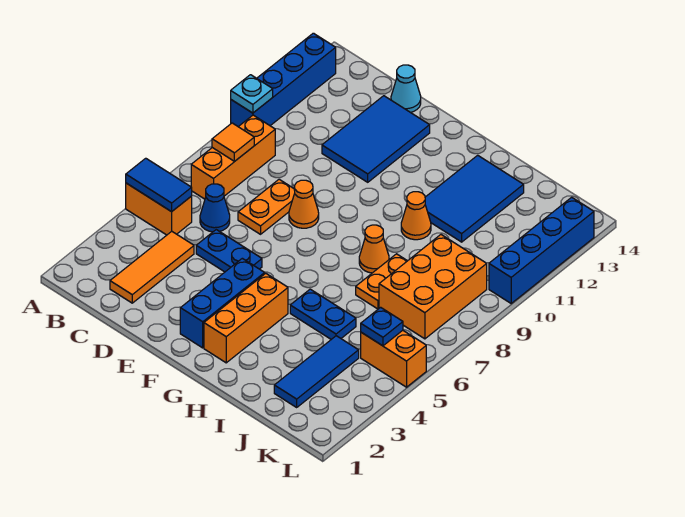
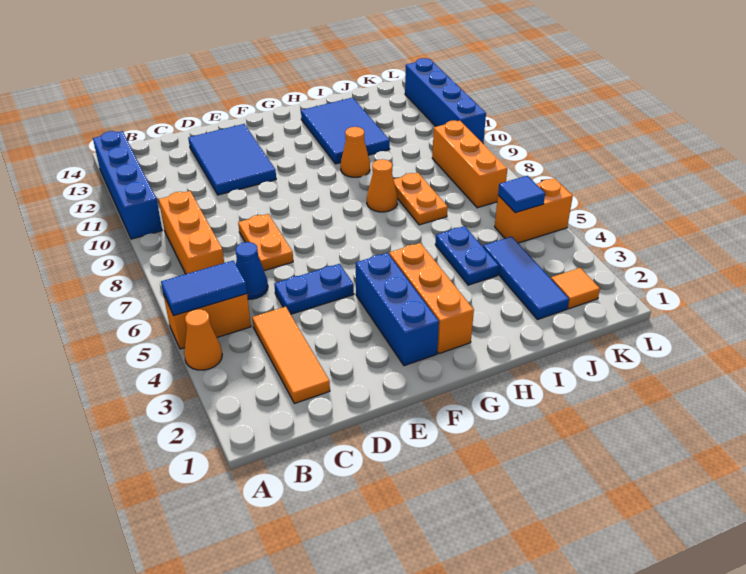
cyan plate A10 level 2 -> none
orange tile B8 level 2 -> orange tile K2 level 1
cyan cone D14 level 1 -> none
orange cone E8 level 1 -> orange cone A4 level 1
blue plate H5:I5 level 1 -> blue plate I4:I5 level 1
orange brick J7:K9 level 1 -> orange brick K7:K9 level 1
blue plate K5 level 2 -> blue tile K5 level 2

